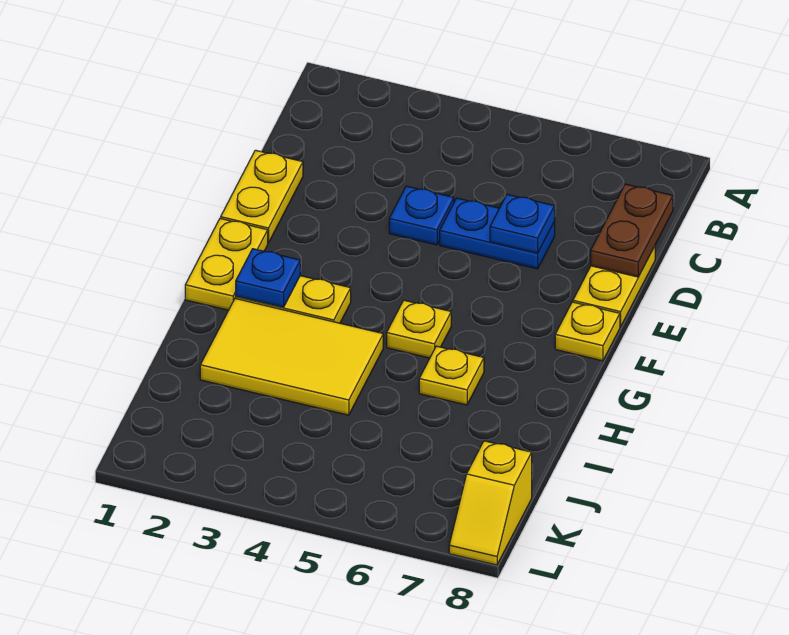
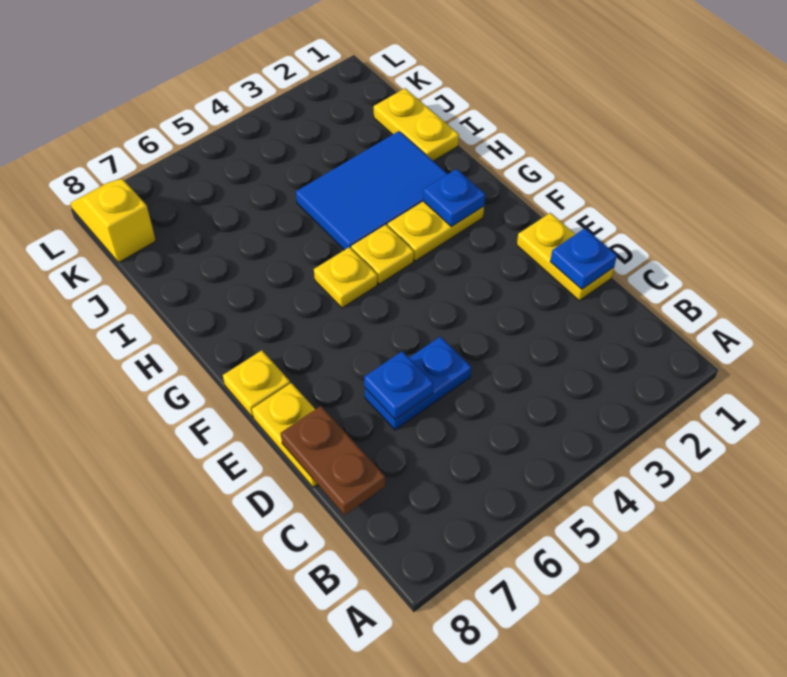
blue plate D4 level 1 -> blue plate D1 level 2
yellow plate F1:G1 level 1 -> yellow plate I1:J1 level 1
yellow tile H2:I4 level 1 -> blue tile H2:I4 level 1
yellow plate H6 level 1 -> yellow plate G4 level 1

